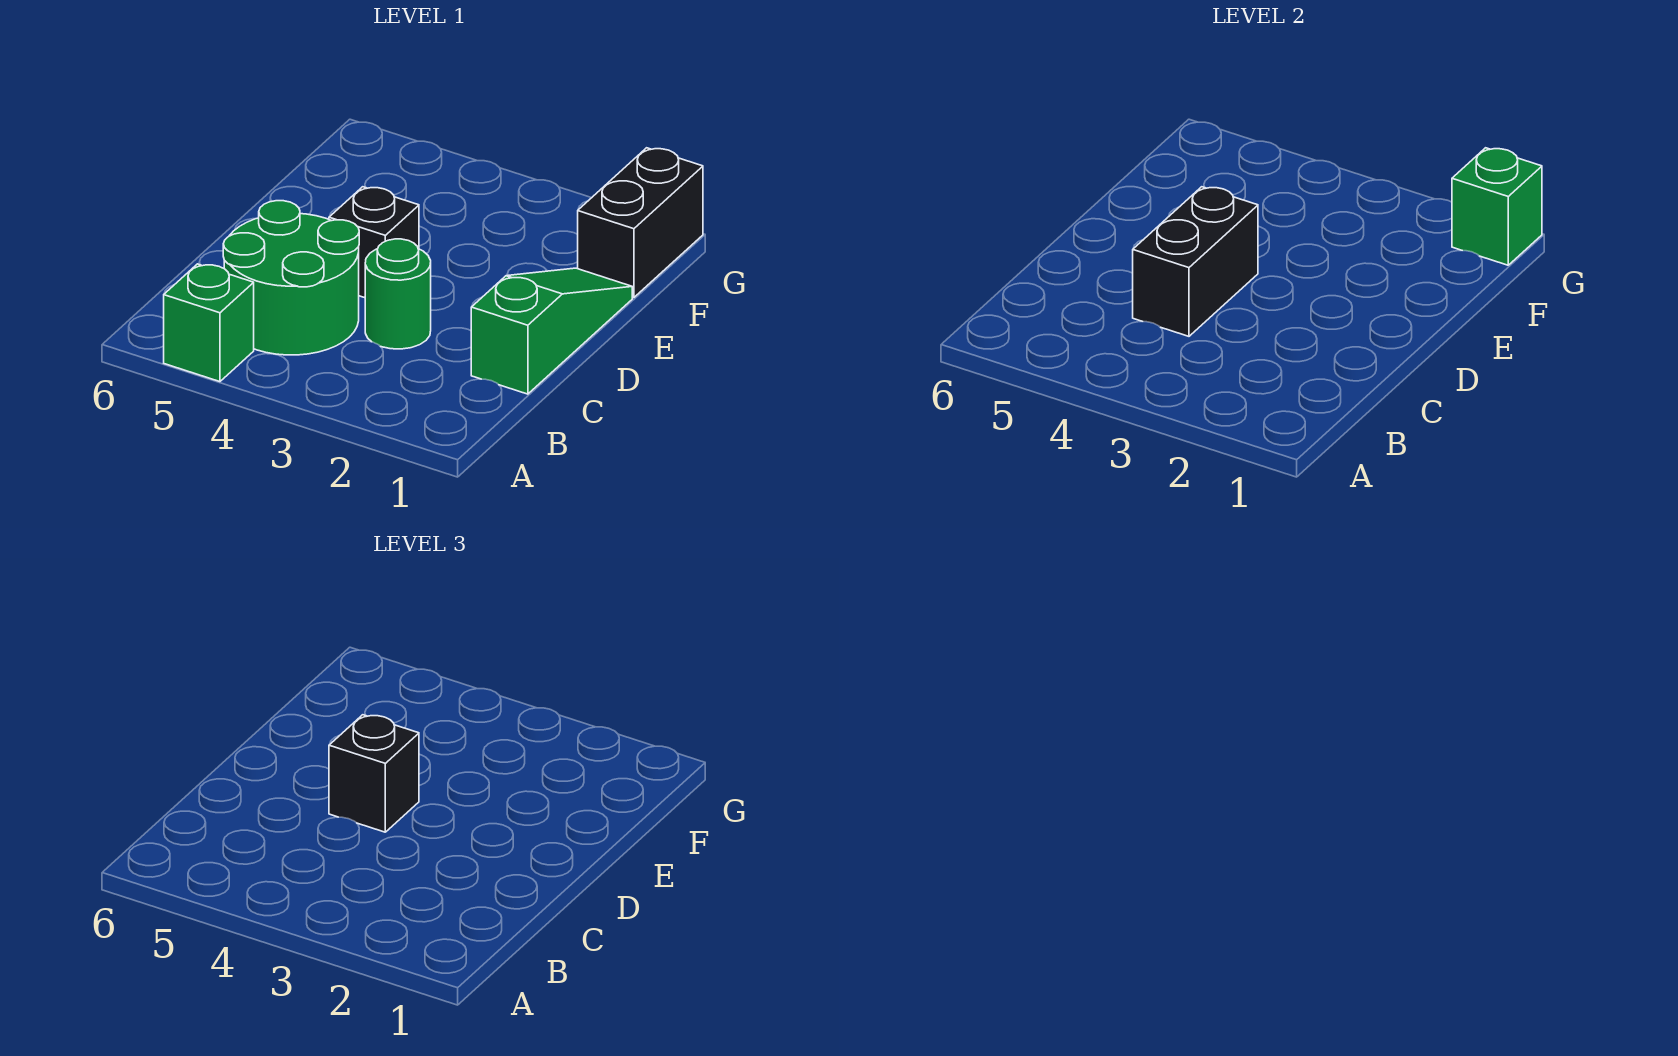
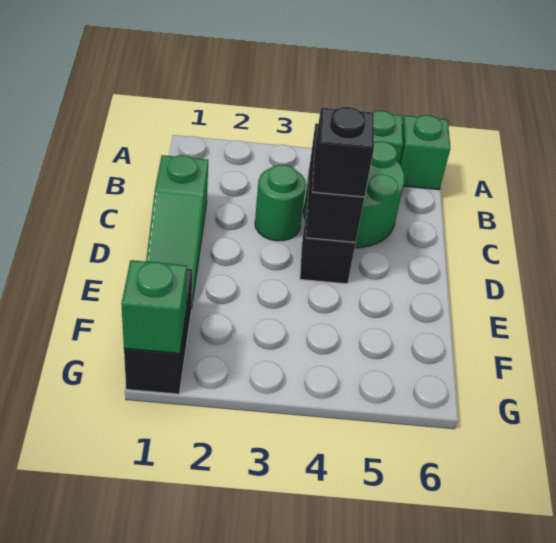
none -> green brick A6 level 1

